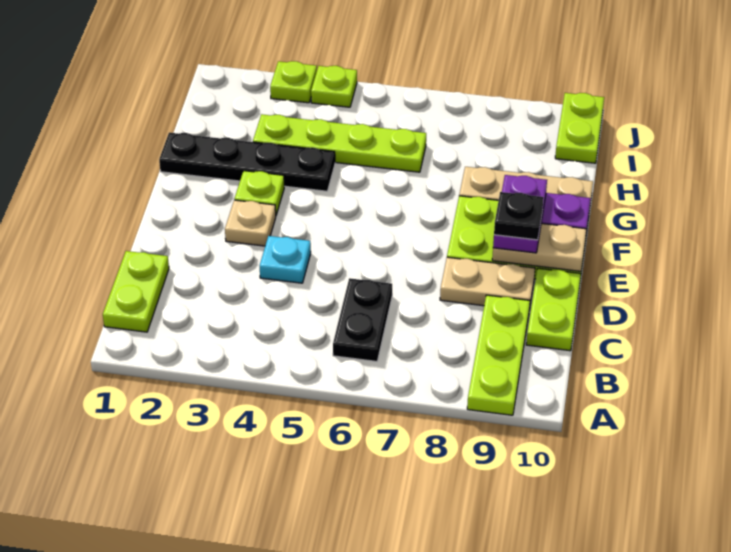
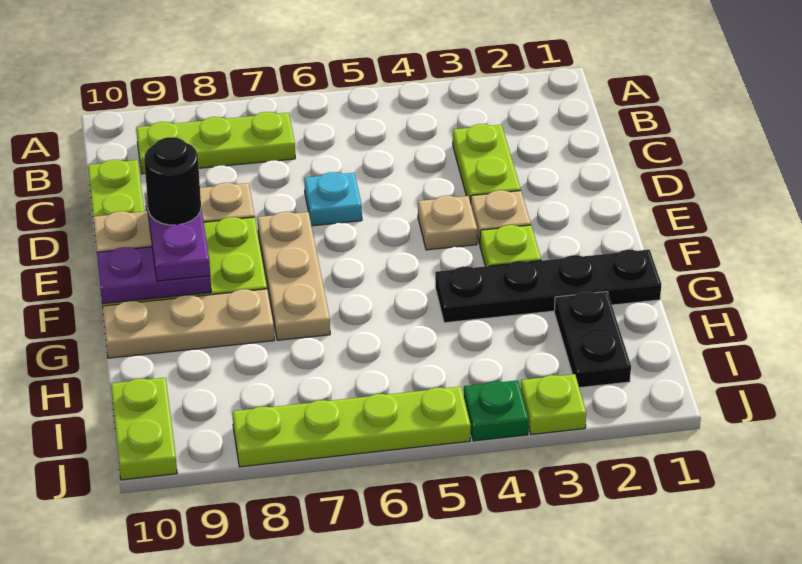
lime plate A9:C9 level 1 -> lime plate B7:B9 level 1
lime plate B1:C1 level 1 -> lime plate C3:D3 level 1
black plate B6:C6 level 1 -> black plate H2:I2 level 1
cyan plate D4 level 1 -> cyan plate D6 level 1
none -> tan plate E4 level 1
none -> tan plate E7:G7 level 1
black plate E9 level 4 -> black round brick E9 level 4
lime plate H3:H6 level 1 -> lime plate J5:J8 level 1
lime plate J4 level 1 -> green plate J4 level 1

